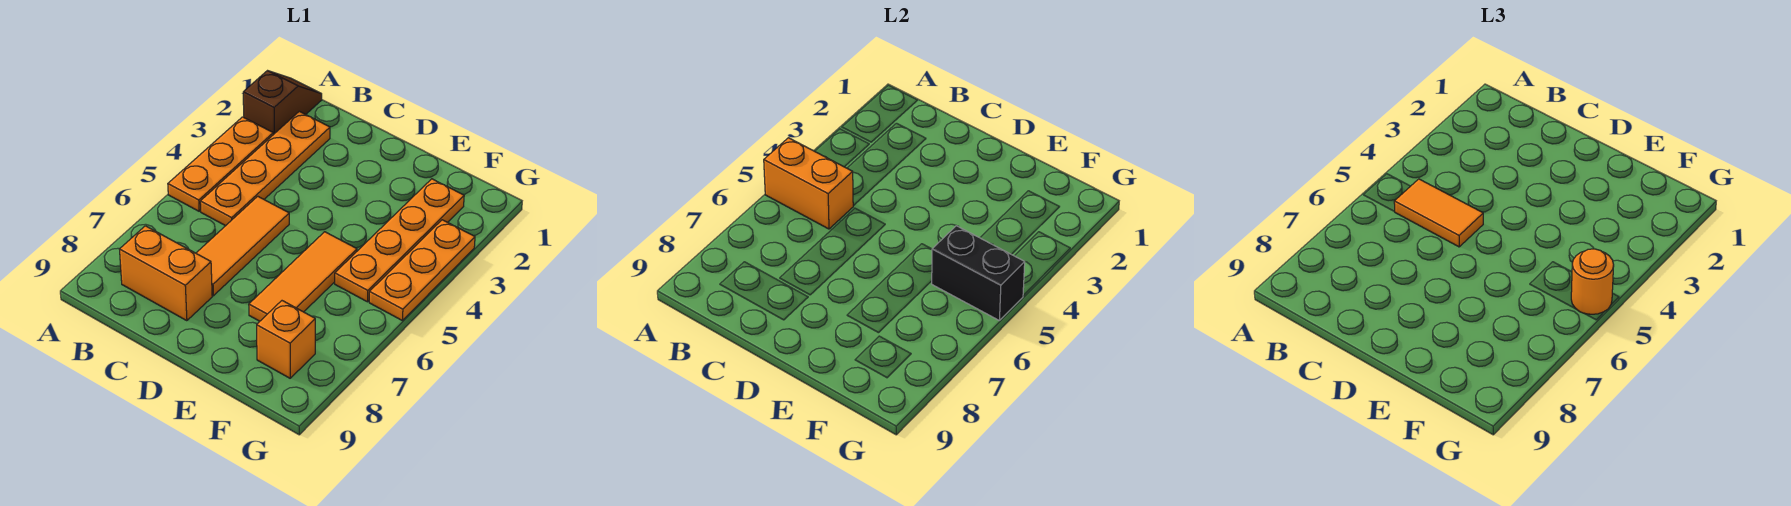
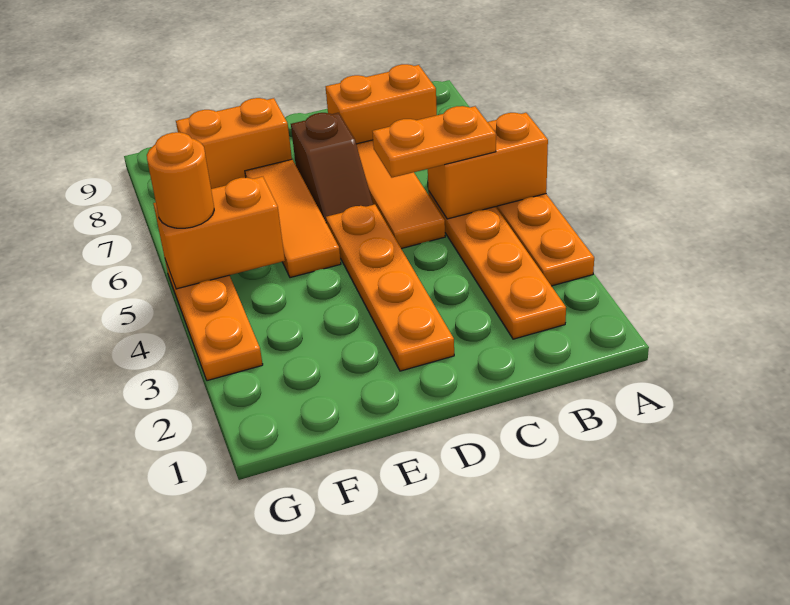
brown slope A1:A2 level 1 top 2 -> brown slope D6:D7 level 1 top 7
orange tile B5:C5 level 3 -> orange plate B5:C5 level 3
orange plate F2:F5 level 1 -> orange plate D2:D5 level 1
black brick F5:G5 level 2 -> orange brick F5:G5 level 2
orange brick F8 level 1 -> orange brick E8:F8 level 1

